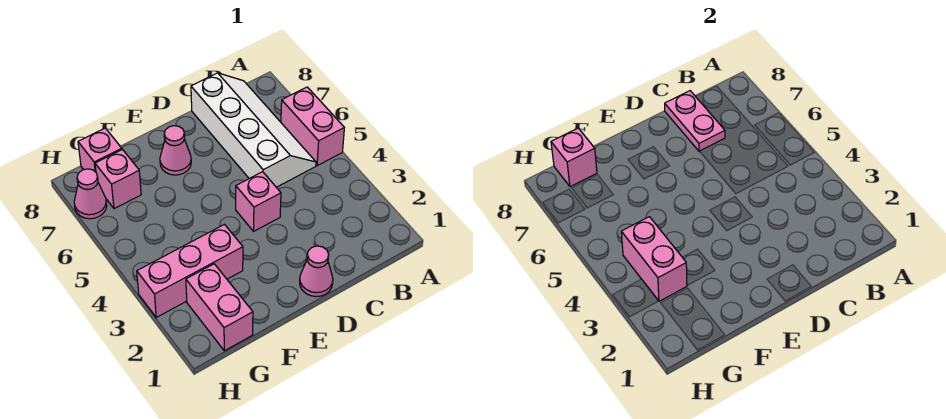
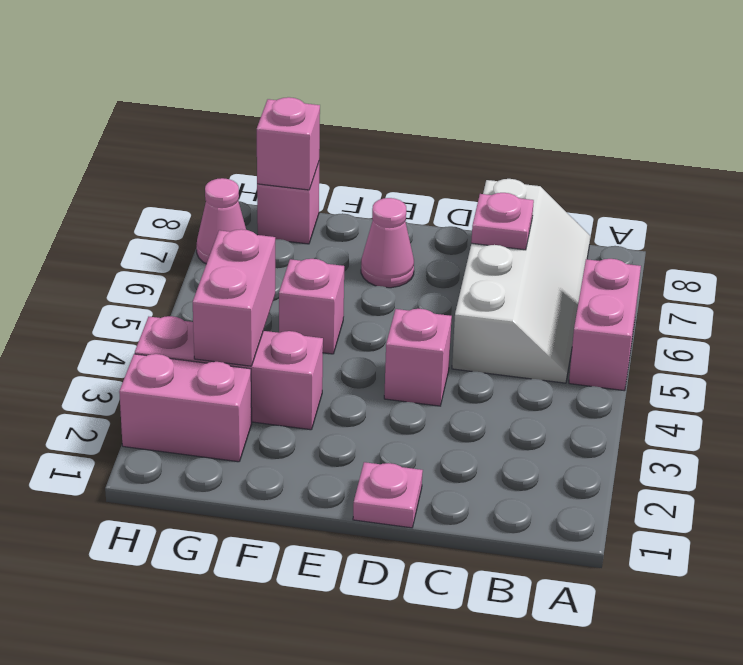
pink plate C7:C8 level 2 -> pink plate C7 level 2
pink cone D1 level 1 -> pink plate D1 level 1
pink brick G1:G2 level 1 -> pink brick G2:H2 level 1
pink brick G7 level 1 -> pink brick F5 level 1

